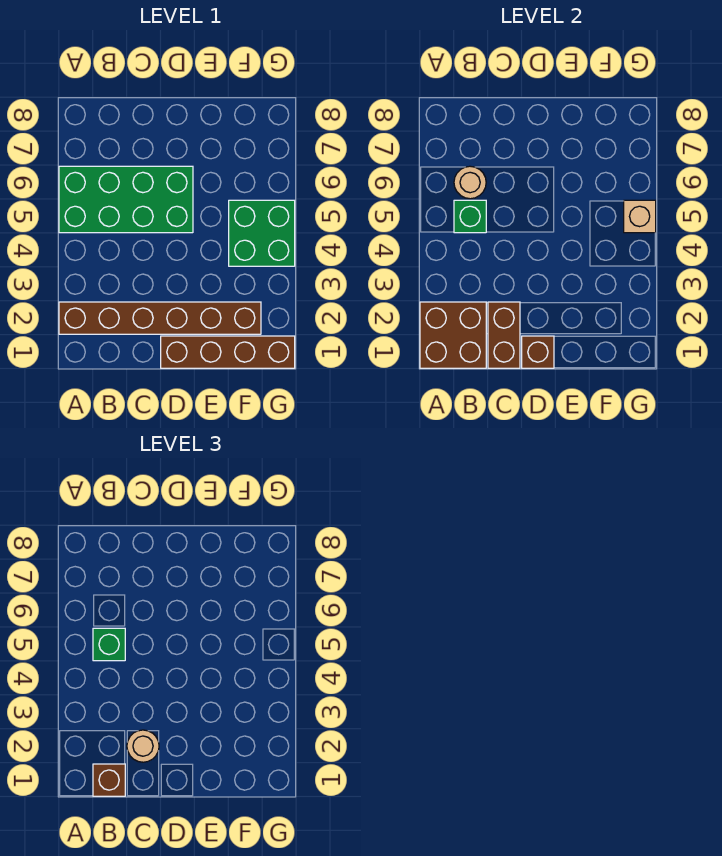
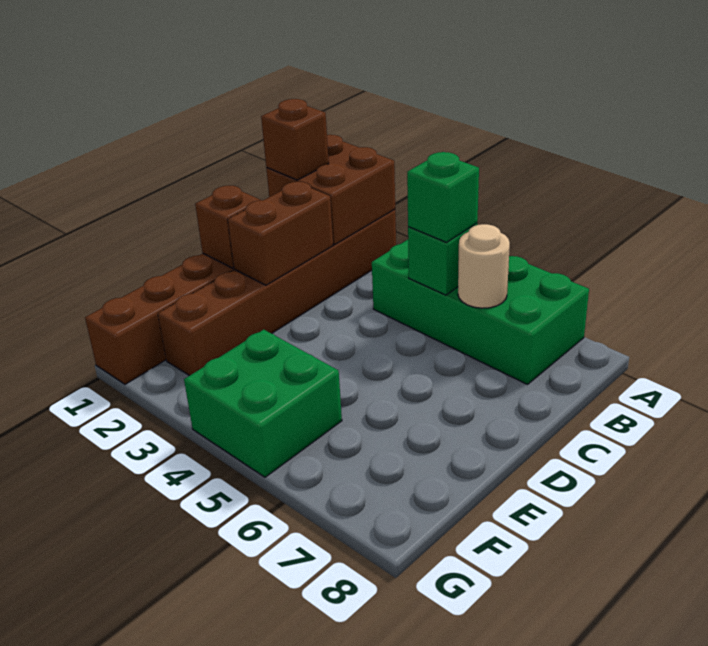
green brick A5:D6 level 1 -> green brick A4:B7 level 1
brown brick C1:C2 level 2 -> brown brick C2:D2 level 2
tan round brick C2 level 3 -> none
tan brick G5 level 2 -> none

